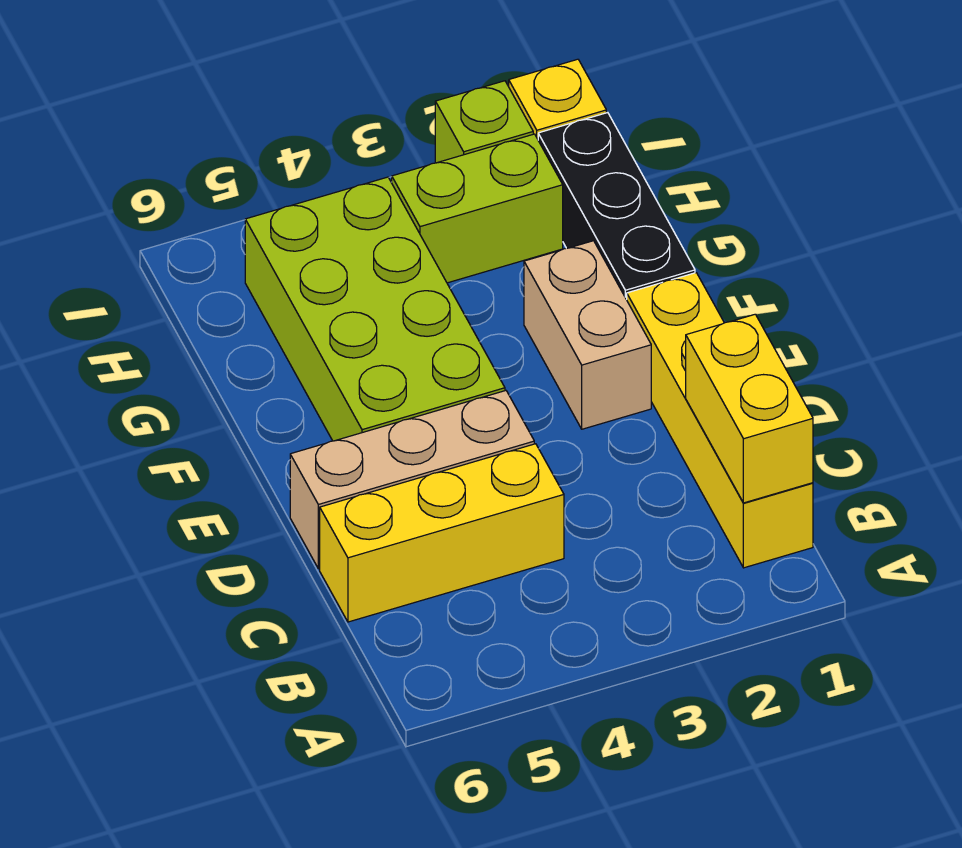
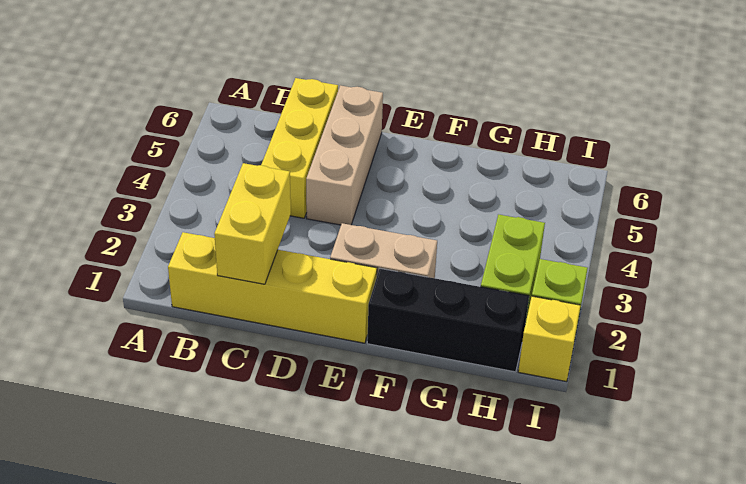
yellow brick B1:C1 level 2 -> yellow brick C1:C2 level 2
lime brick E4:H5 level 1 -> none

